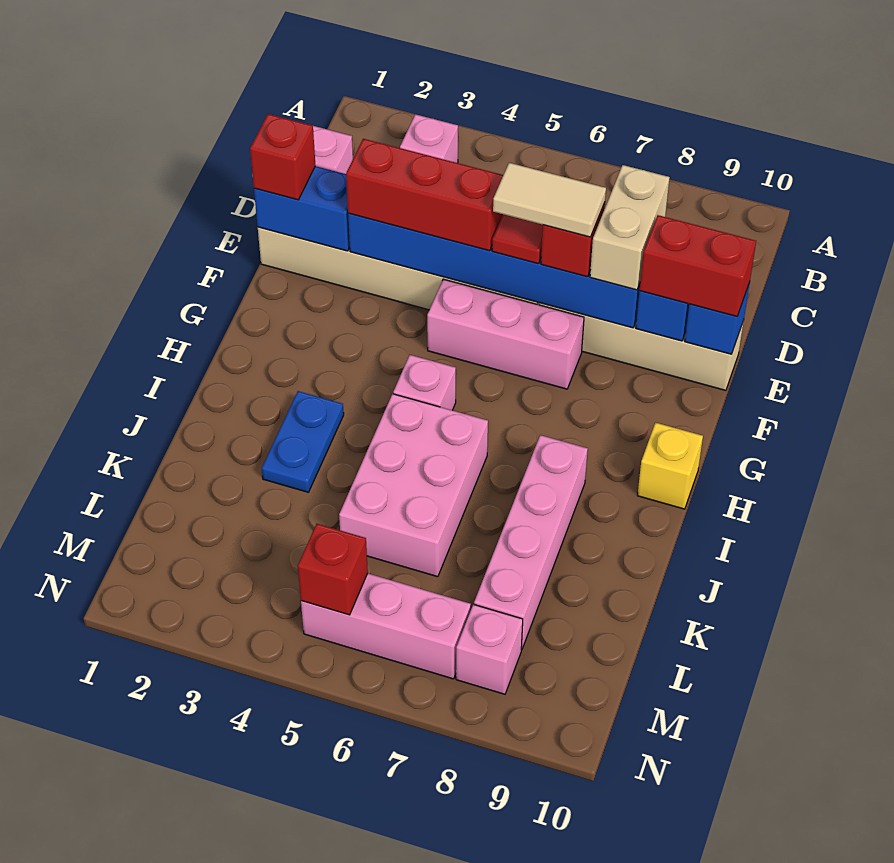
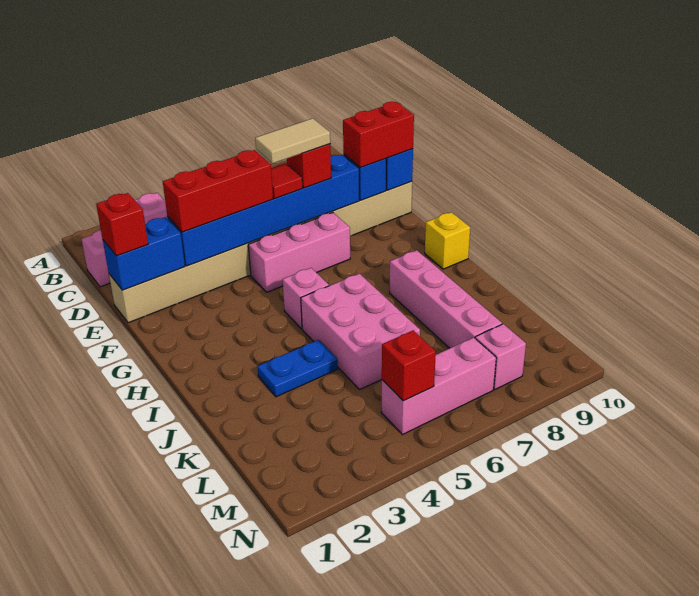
tan brick D8:E8 level 3 -> none
blue plate I3:J3 level 1 -> blue plate J3:J4 level 1

